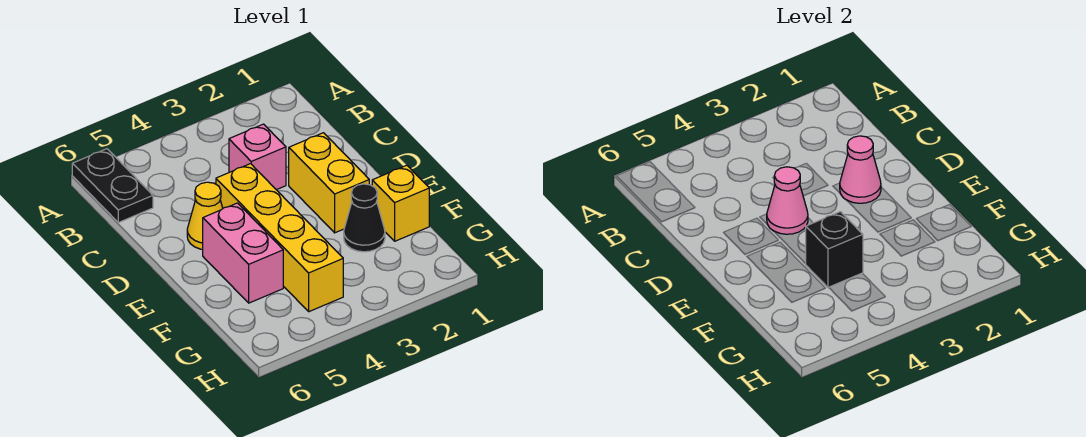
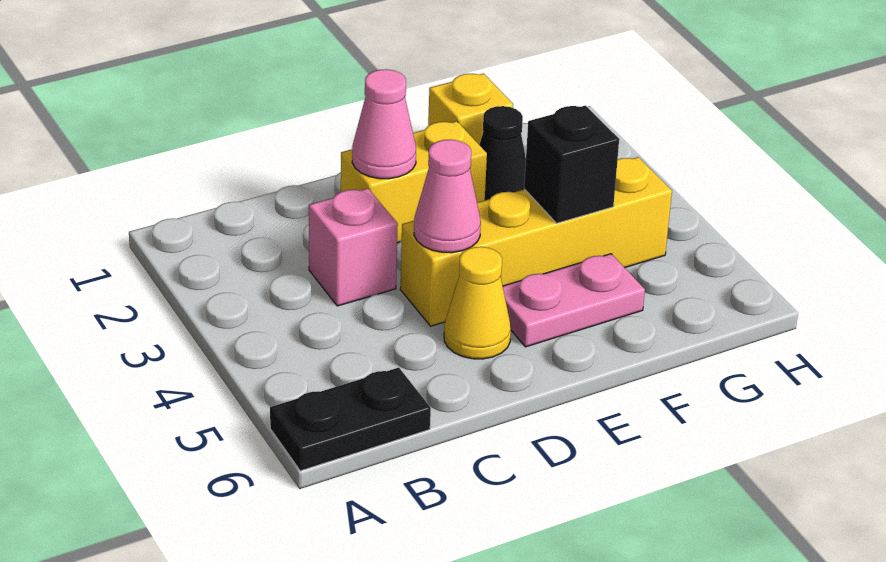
pink brick E5:F5 level 1 -> pink plate E5:F5 level 1

